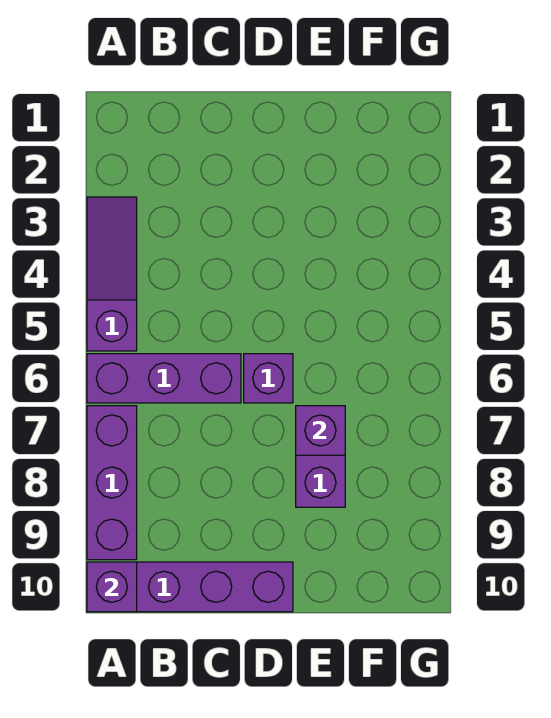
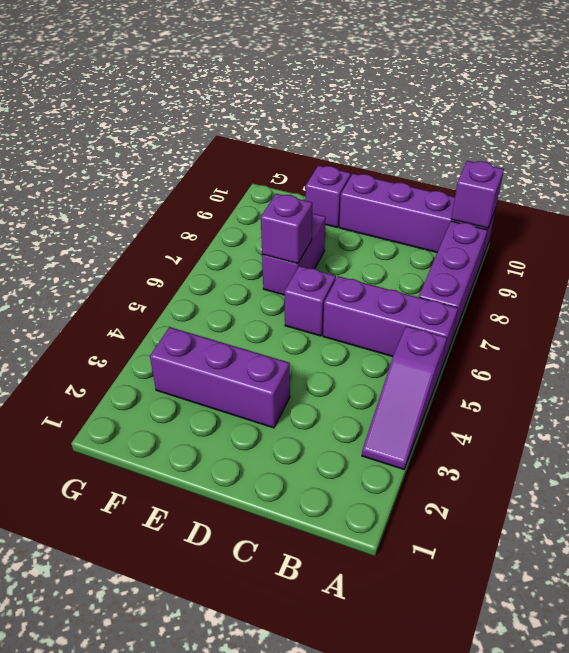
none -> purple brick D3:F3 level 1
none -> purple brick E10 level 1

